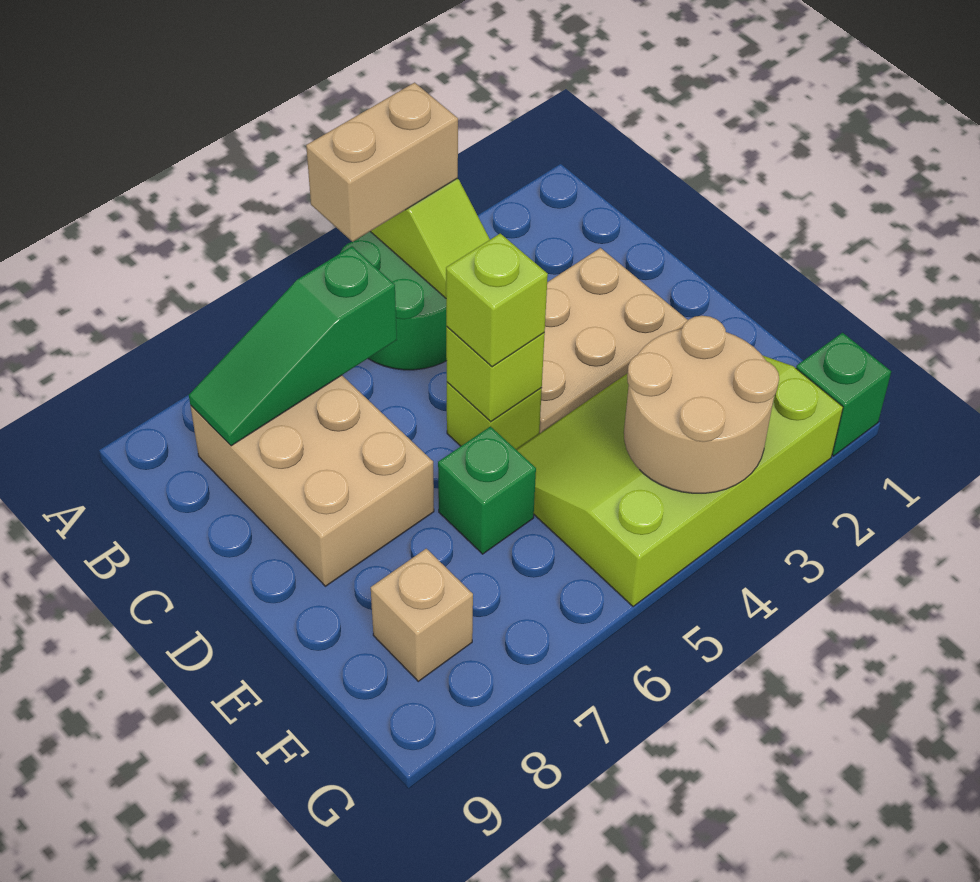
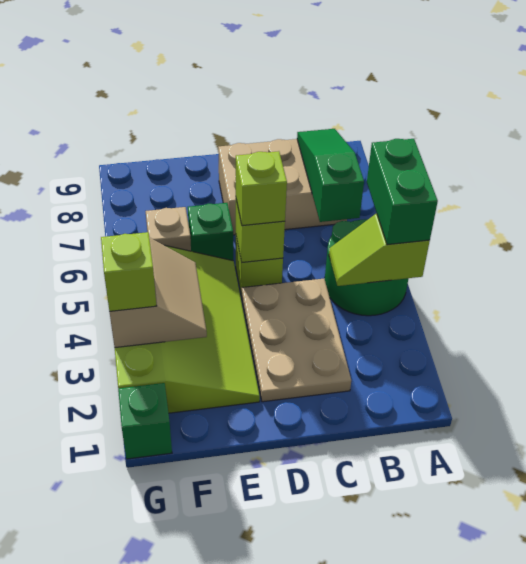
tan brick A4:A5 level 3 -> green brick A4:A5 level 3
tan round brick F3:G4 level 2 -> tan slope F3:G4 level 2 top G
tan brick F8 level 1 -> tan brick F6 level 1
none -> lime brick G3 level 3

